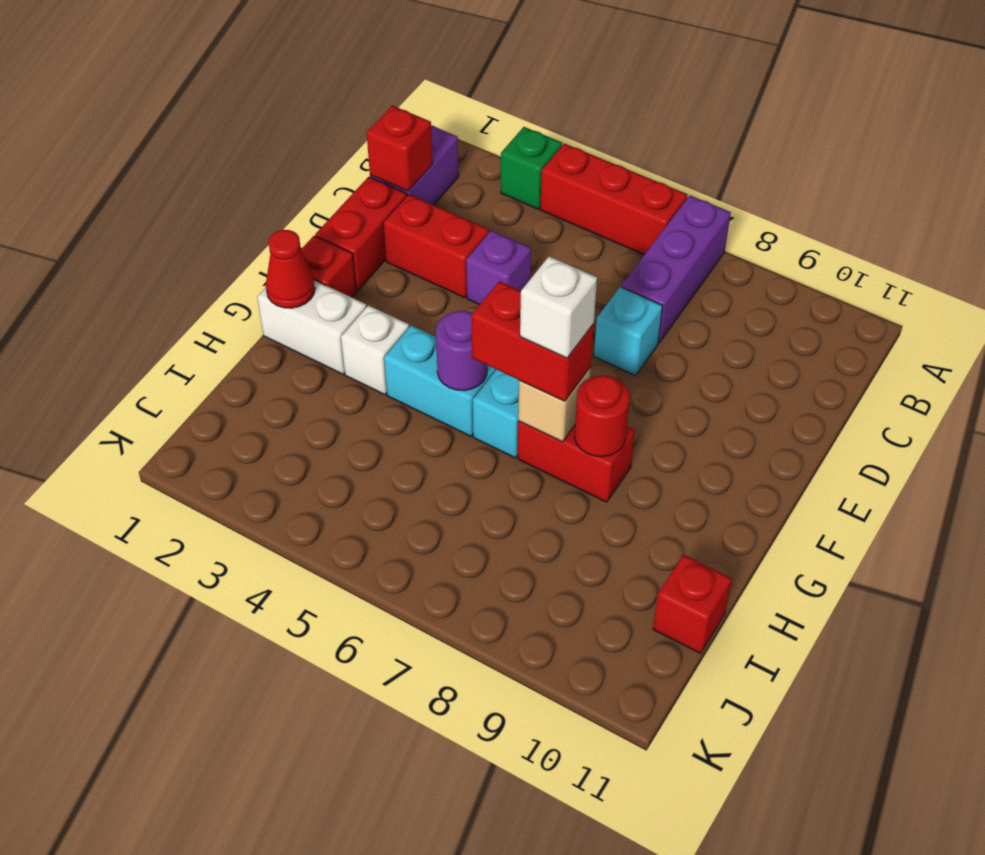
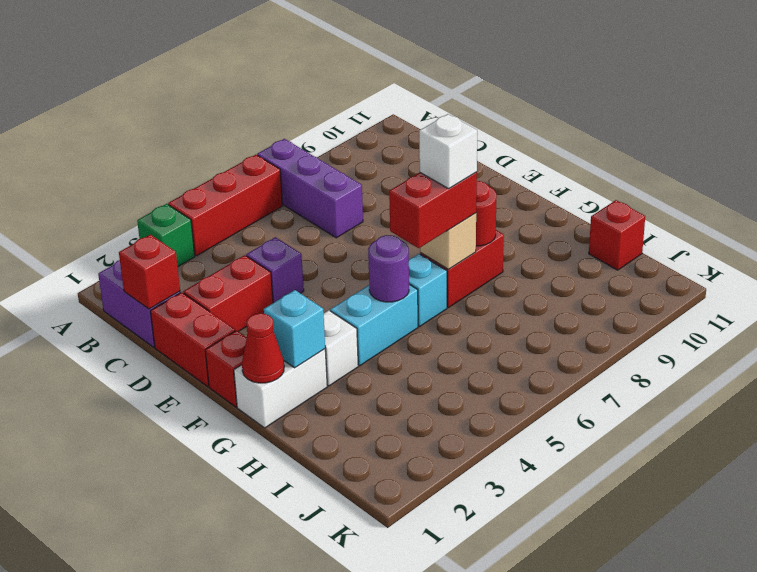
cyan brick D7 level 1 -> cyan brick G2 level 2

